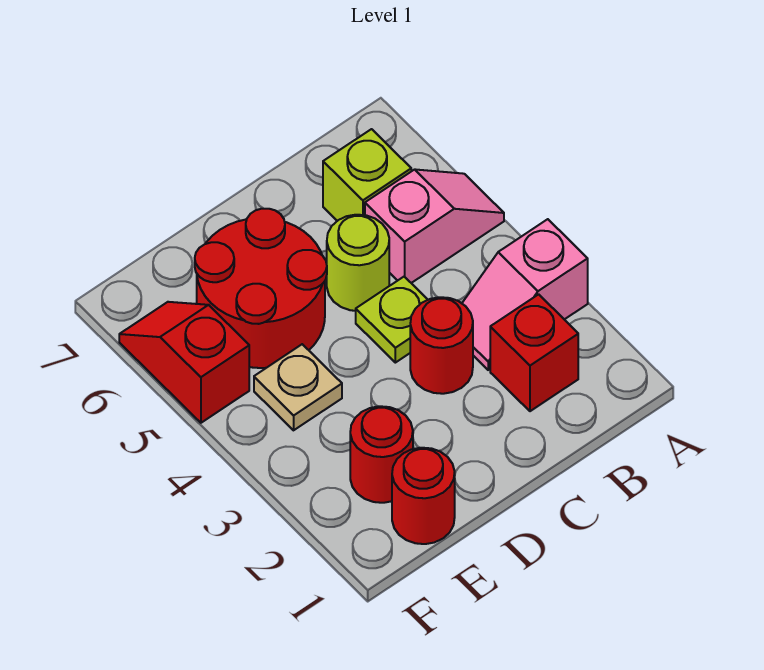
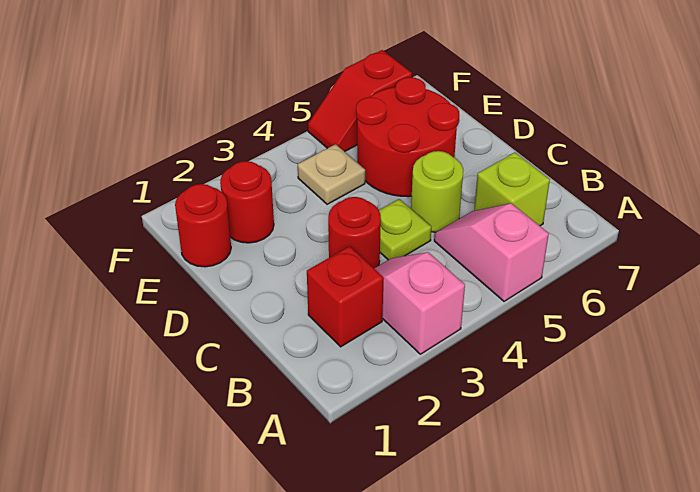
pink slope A5:B5 level 1 top B -> pink slope A5:B5 level 1 top A
red slope F5:F6 level 1 top 5 -> red slope F5:F6 level 1 top 6

